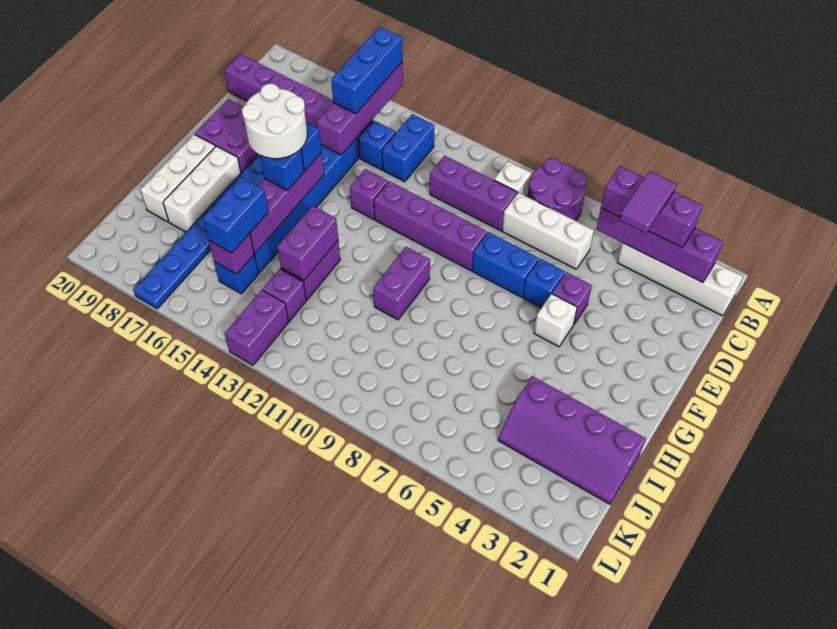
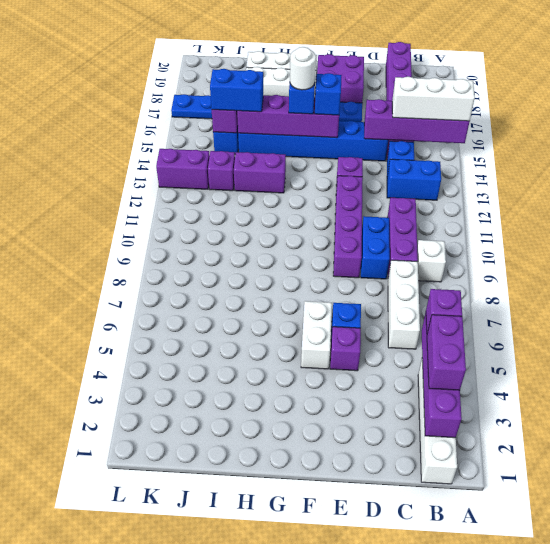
purple round brick A7:B8 level 1 -> none
blue brick A15:C15 level 3 -> white brick A15:C15 level 3
purple tile B4:C4 level 4 -> none
blue brick E7:E8 level 1 -> blue brick D9:D10 level 1
white brick F5 level 1 -> white brick F5:F6 level 1
white round brick F15:G16 level 4 -> white round brick G15 level 4
purple brick G10:H10 level 1 -> none
purple brick H13:I13 level 2 -> none
purple slope I1:J4 level 1 top I -> none

